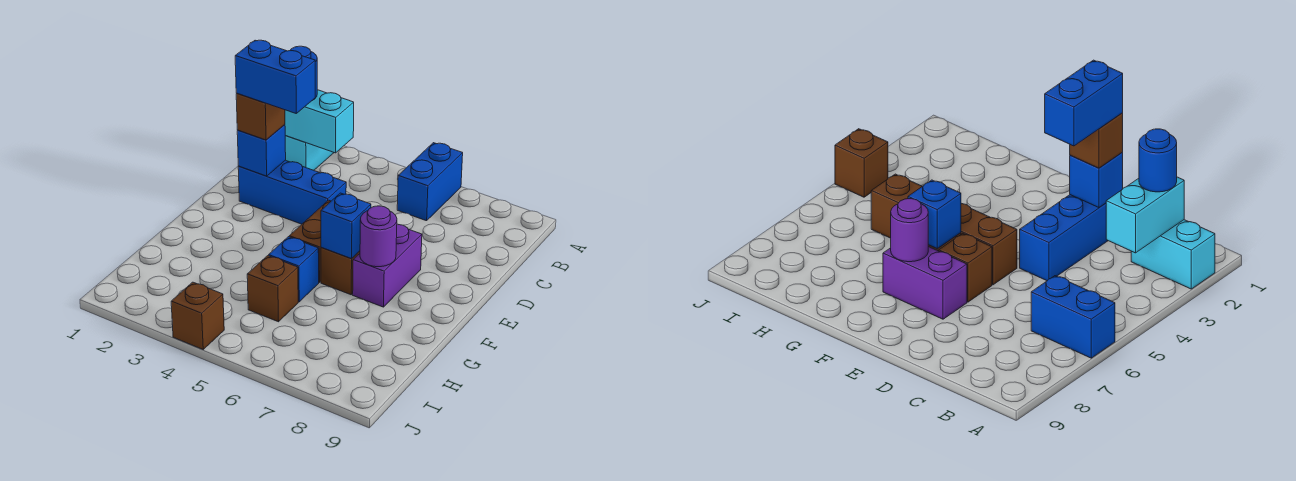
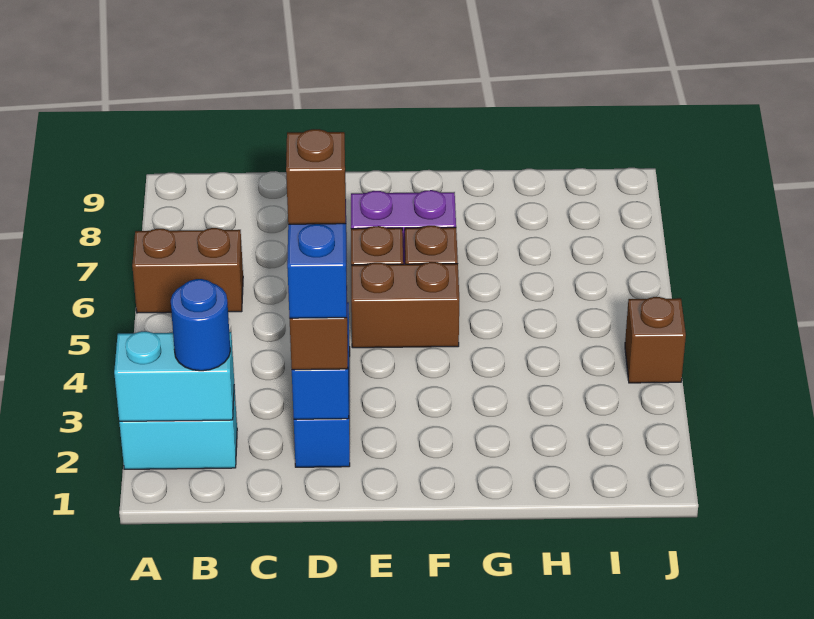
blue brick A6:B6 level 1 -> brown brick A6:B6 level 1
cyan brick B2:B3 level 2 -> cyan brick A2:B2 level 2
blue brick F6 level 2 -> none
purple round brick F7 level 2 -> none
blue brick G5 level 1 -> none
brown brick H5 level 1 -> brown brick D3 level 5

